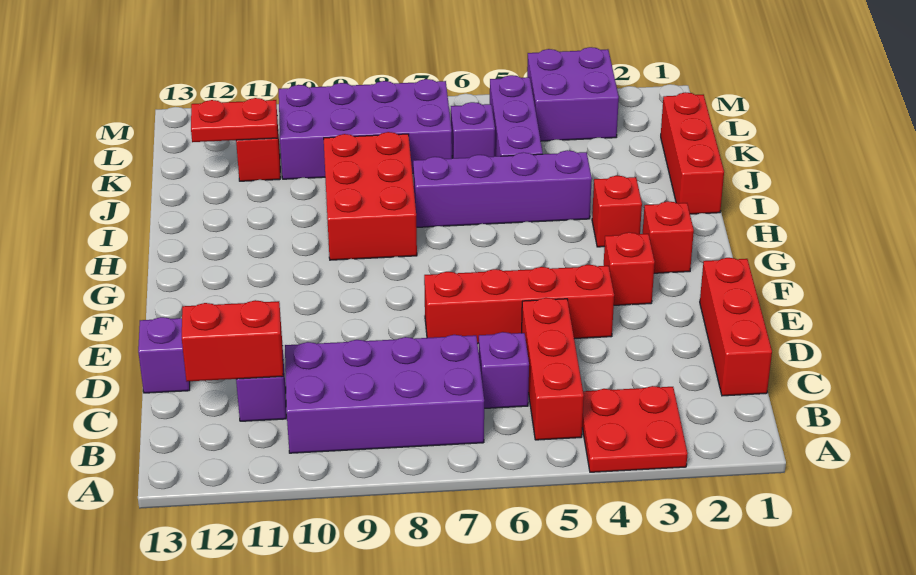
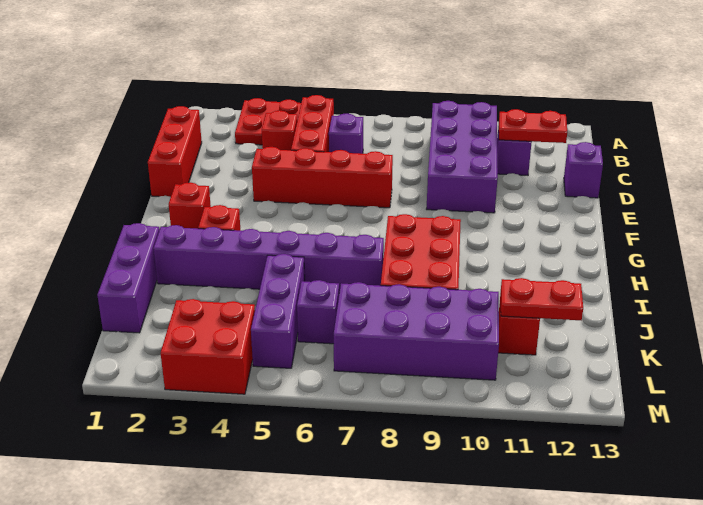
purple brick B7:C10 level 1 -> purple brick B9:E10 level 1
red brick C11:C12 level 2 -> red plate C11:C12 level 2
red brick F3 level 1 -> red brick C4 level 1
red brick I1:K1 level 1 -> purple brick I1:K1 level 1
purple brick I4:I7 level 1 -> purple brick I2:I7 level 1
purple brick L3:M4 level 1 -> red brick L3:M4 level 1

